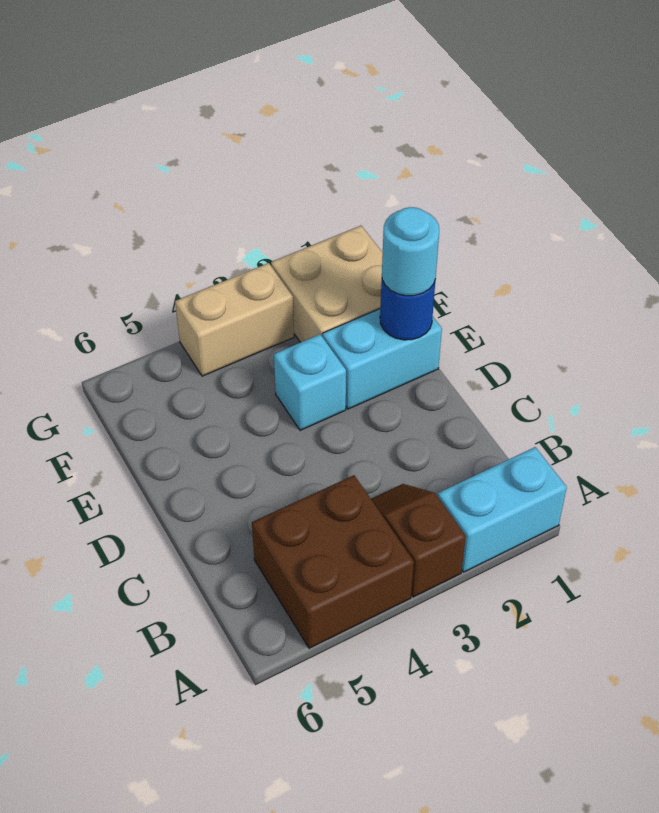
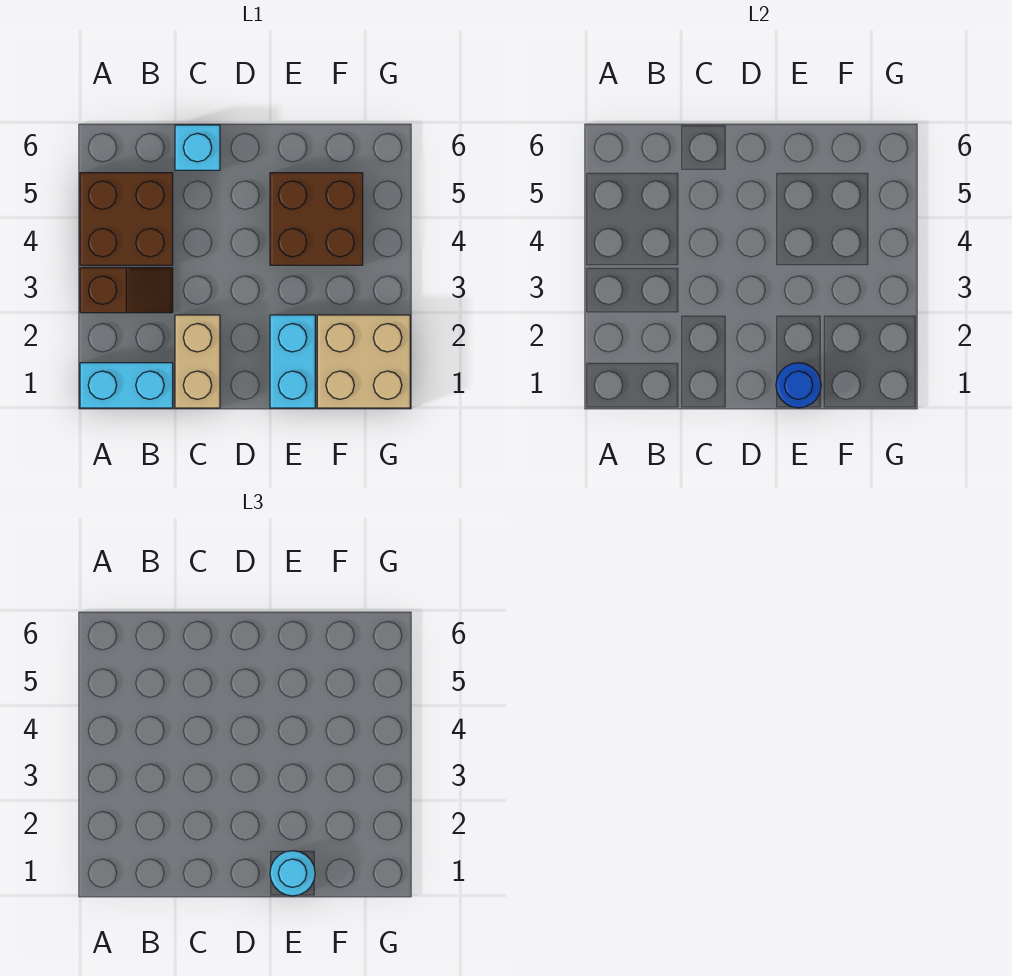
cyan brick A1:A2 level 1 -> cyan brick A1:B1 level 1
cyan brick E3 level 1 -> cyan brick C6 level 1
none -> brown brick E4:F5 level 1
tan brick G3:G4 level 1 -> tan brick C1:C2 level 1

